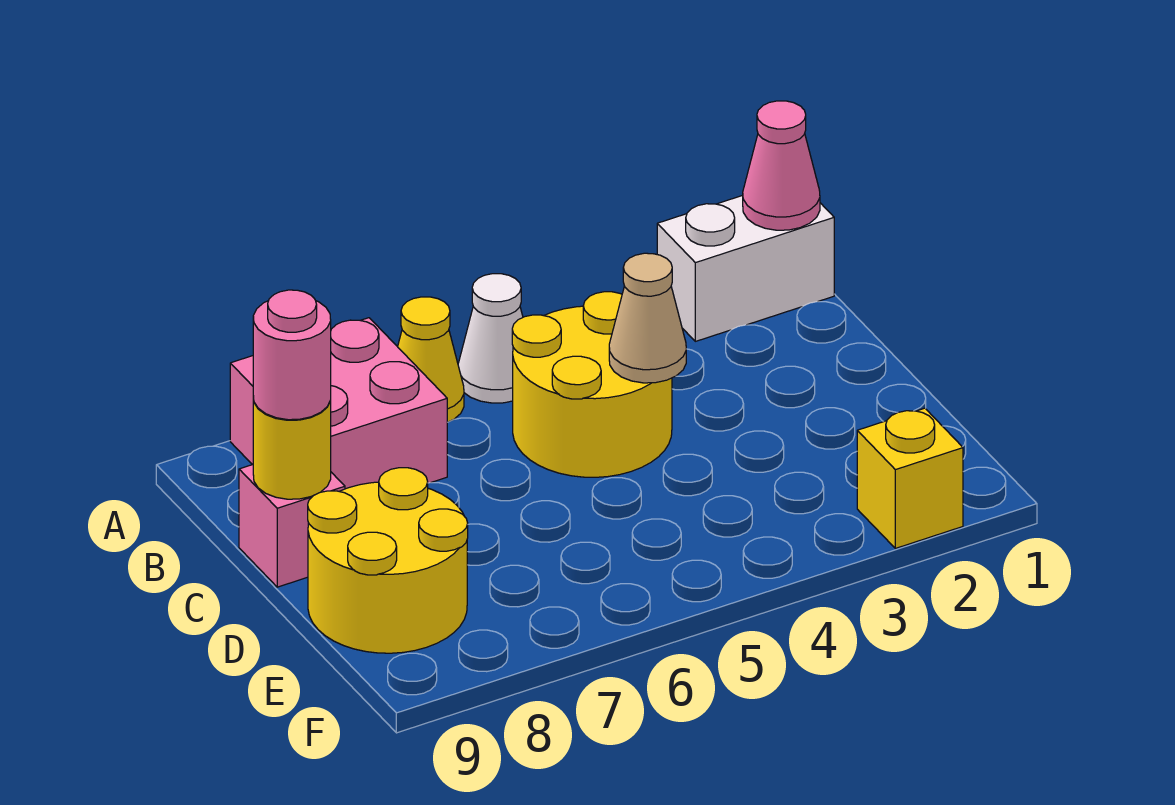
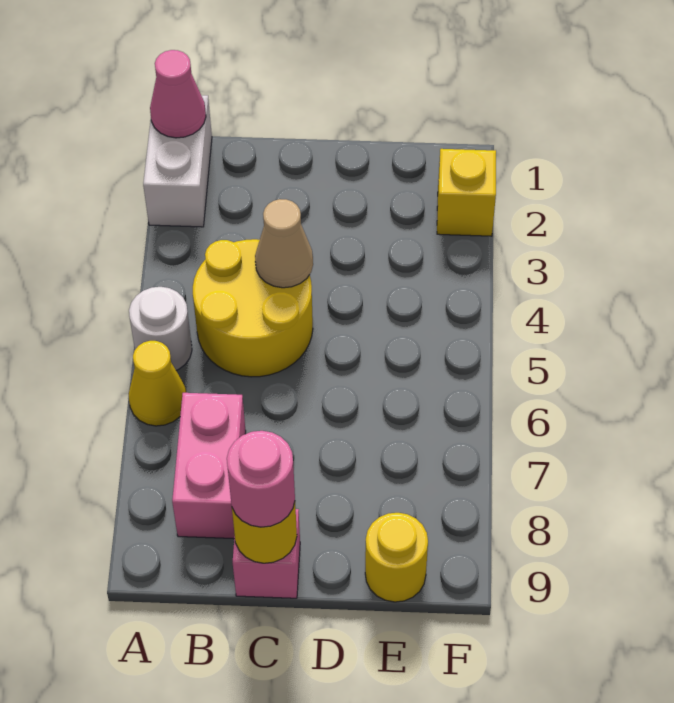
white cone A5 level 1 -> white round brick A5 level 1
pink brick A7:B8 level 1 -> pink brick B7:B8 level 1
yellow round brick D8:E9 level 1 -> yellow round brick E9 level 1

